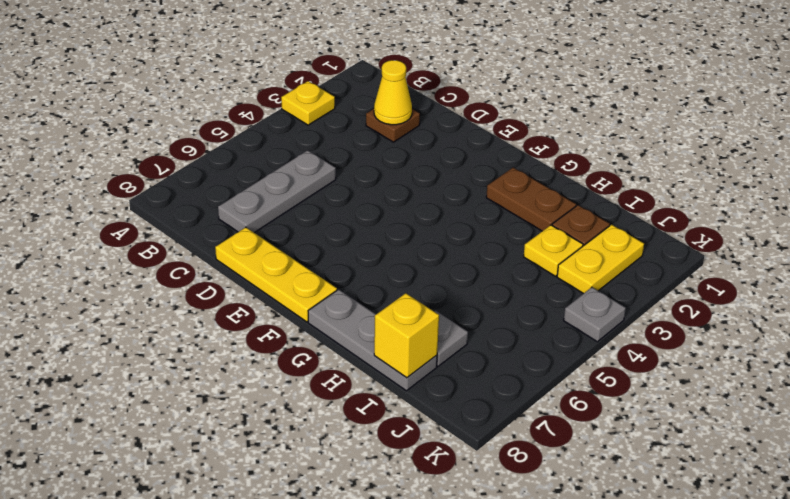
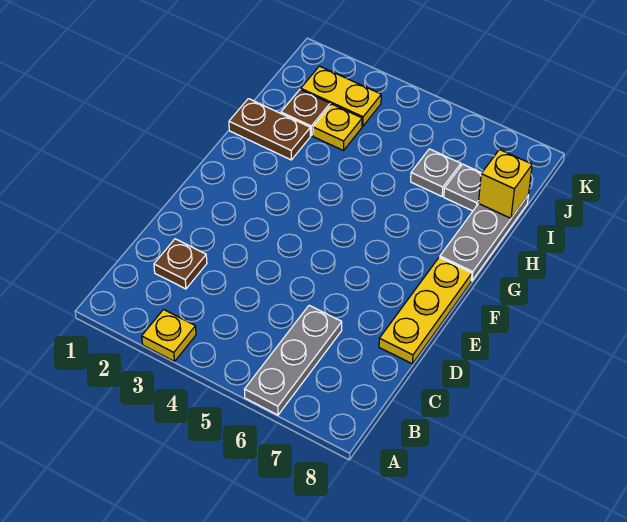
yellow cone C2 level 2 -> none
grey plate C5:C7 level 1 -> grey plate A6:C6 level 1
brown plate G2:H2 level 1 -> brown plate H1:H2 level 1
grey plate K4 level 1 -> grey plate I6 level 1

